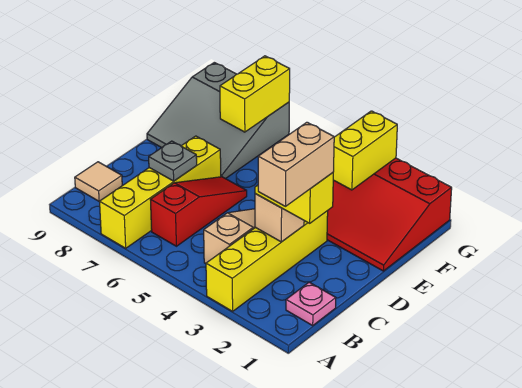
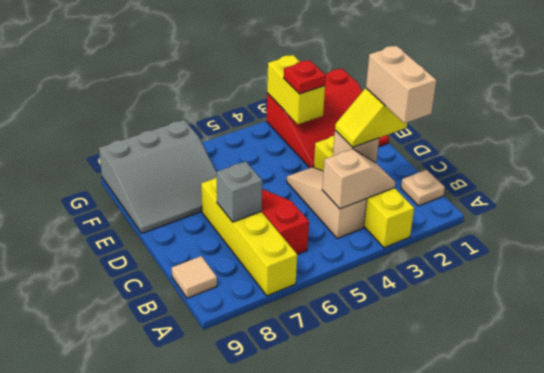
pink plate B1 level 1 -> tan plate B1 level 1
none -> tan slope B3:B4 level 2 top 4
grey plate C7 level 2 -> grey brick C7 level 2
none -> red plate F3 level 3
yellow brick F7:G7 level 2 -> none

